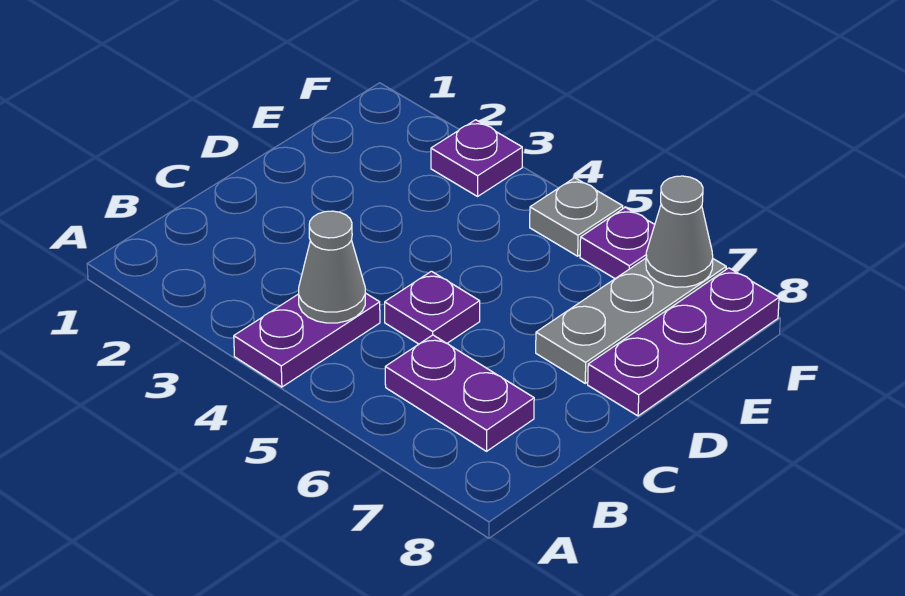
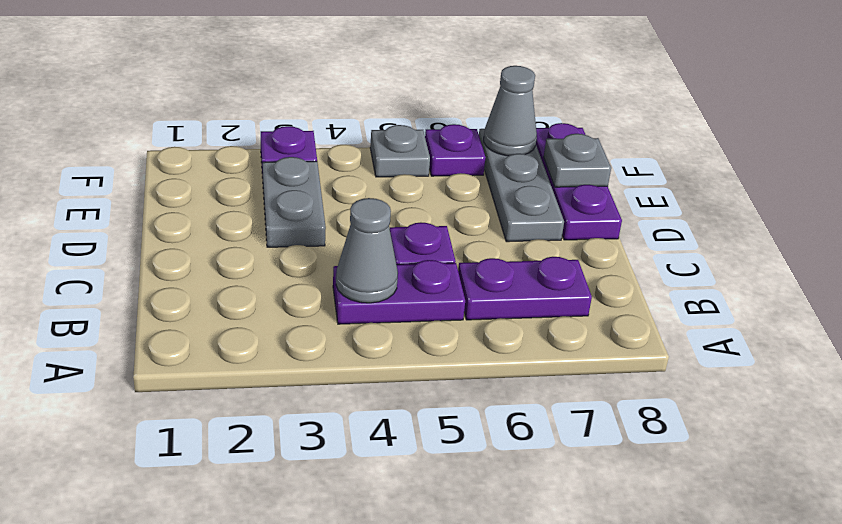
purple plate A4:B4 level 1 -> purple plate B4:B5 level 1
none -> grey plate D3:E3 level 1
none -> grey plate E8 level 2

